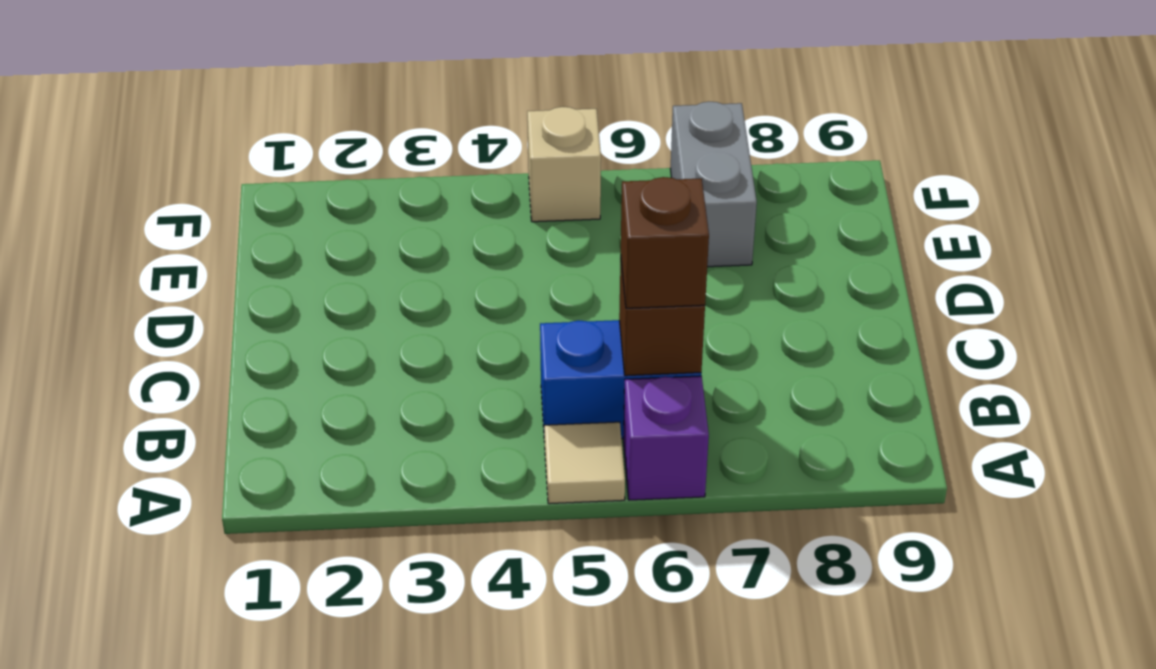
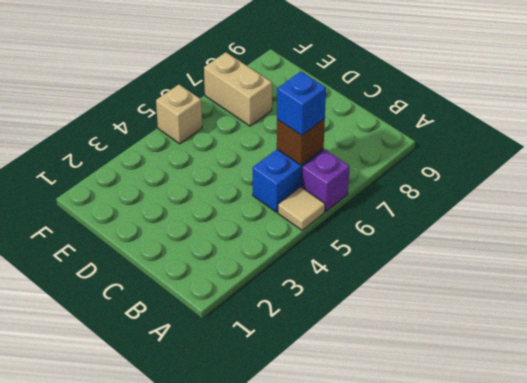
brown brick B6 level 3 -> blue brick B6 level 3
grey brick E7:F7 level 1 -> tan brick E7:F7 level 1

